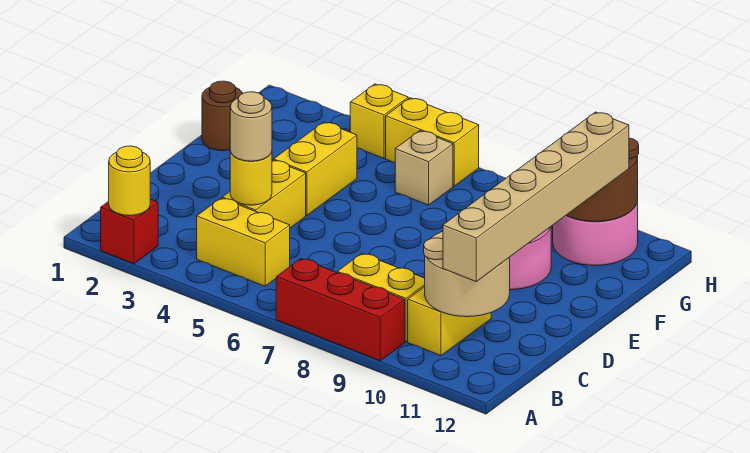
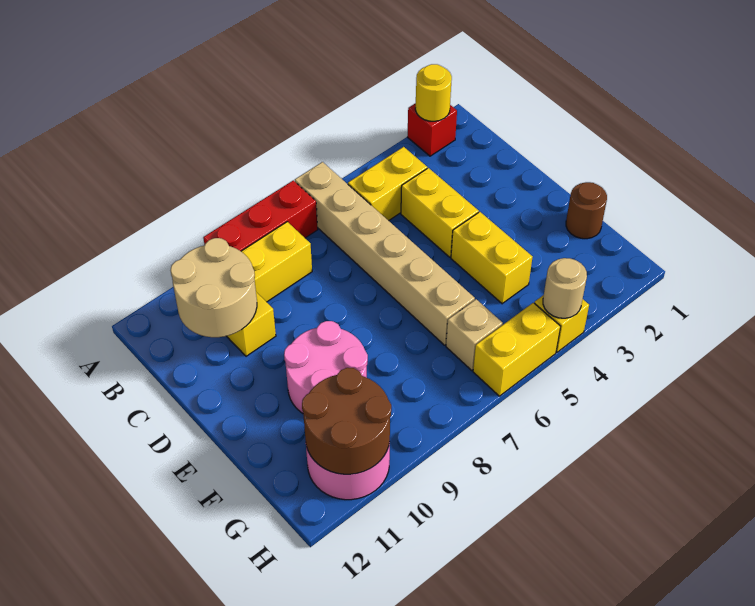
tan brick B11:G11 level 3 -> tan brick A6:F6 level 1
yellow round brick C4 level 2 -> none
tan round brick C4 level 3 -> tan round brick H4 level 2

